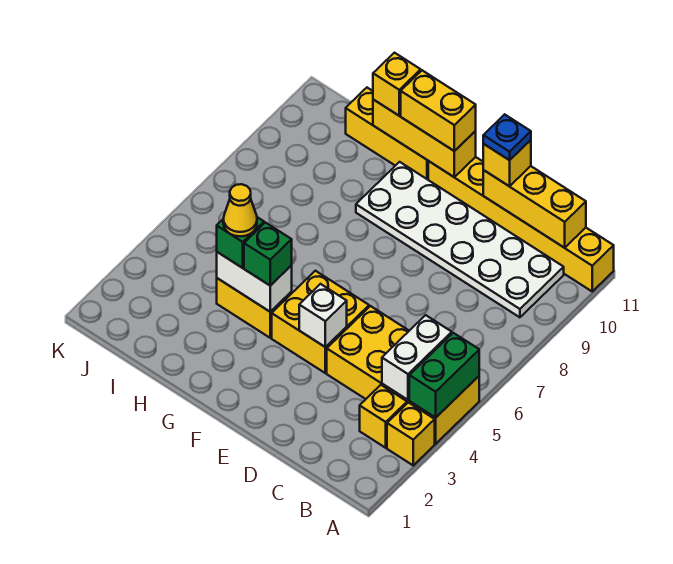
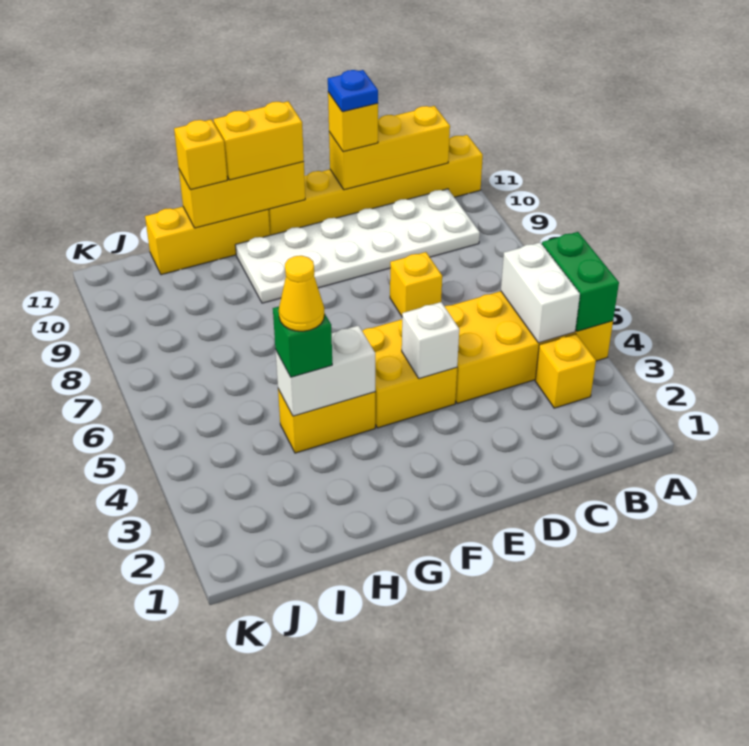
yellow brick A3 level 1 -> yellow brick D7 level 1
green brick G4 level 3 -> none

